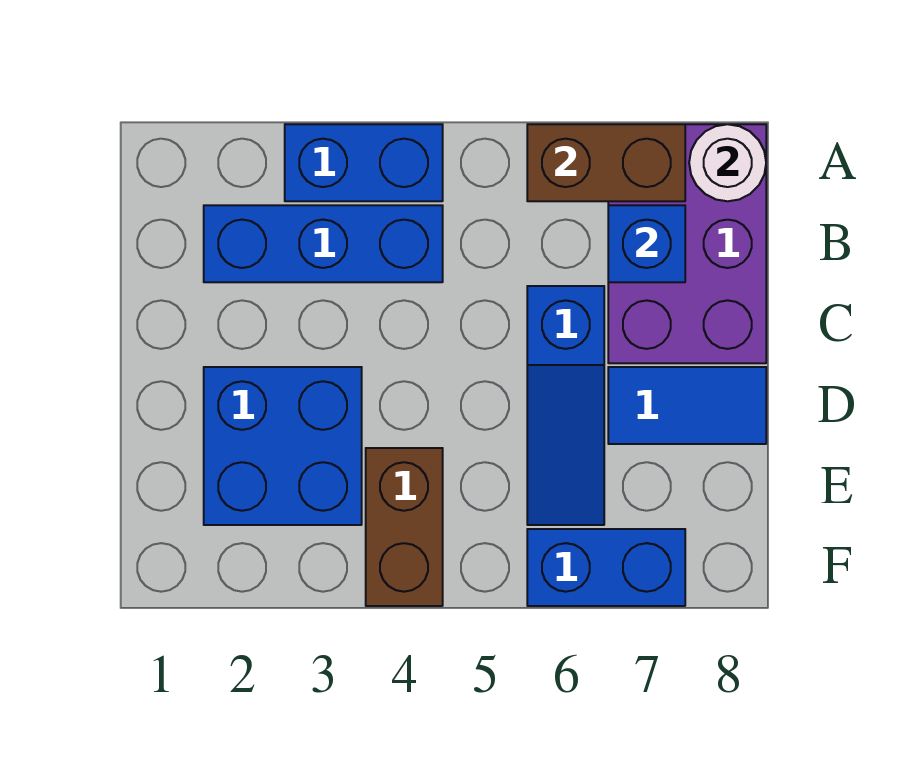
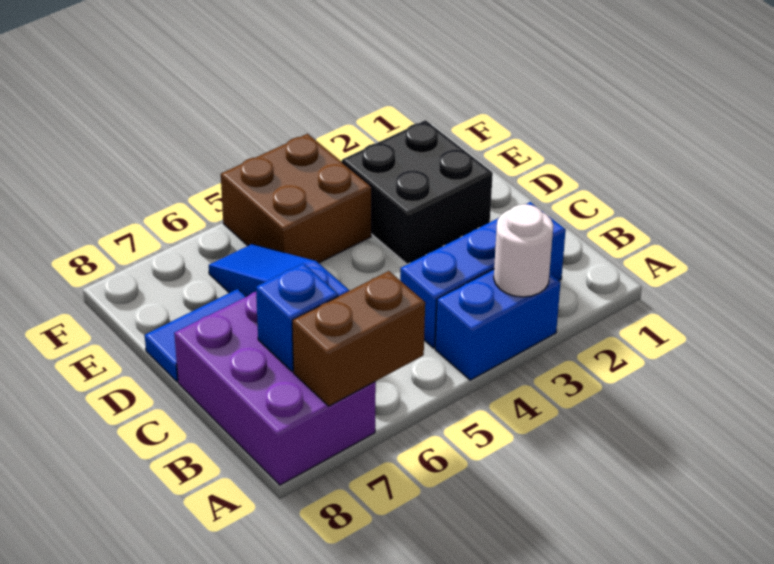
white round brick A8 level 2 -> white round brick A3 level 2
blue brick D2:E3 level 1 -> black brick D2:E3 level 1
brown brick E4:F4 level 1 -> brown brick E4:F5 level 1
blue brick F6:F7 level 1 -> none

